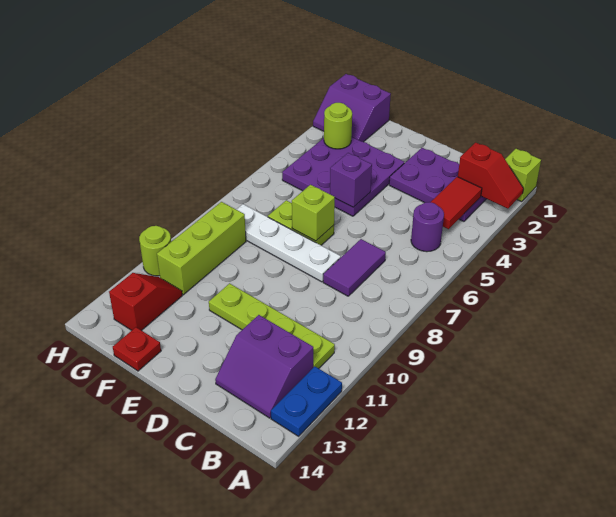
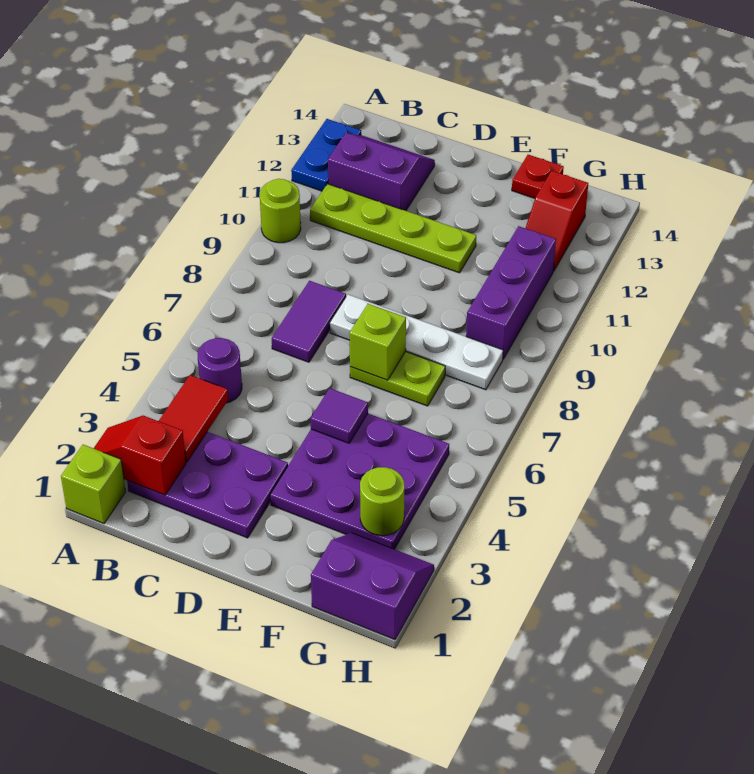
purple brick E5 level 2 -> purple tile E5 level 2
lime brick G9:G11 level 1 -> purple brick G9:G11 level 1
lime round brick H11 level 1 -> lime round brick A10 level 1

